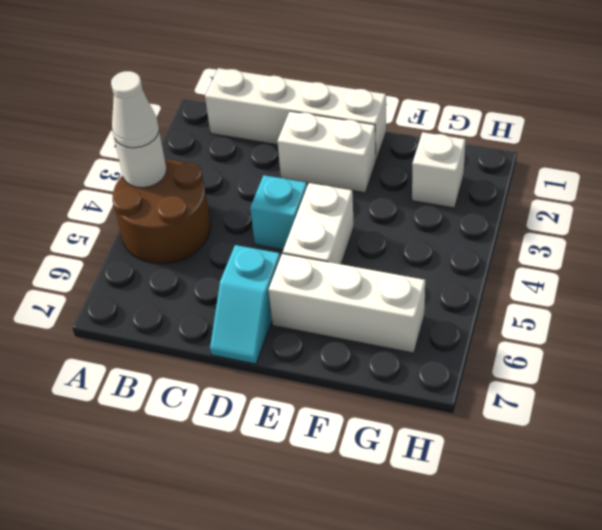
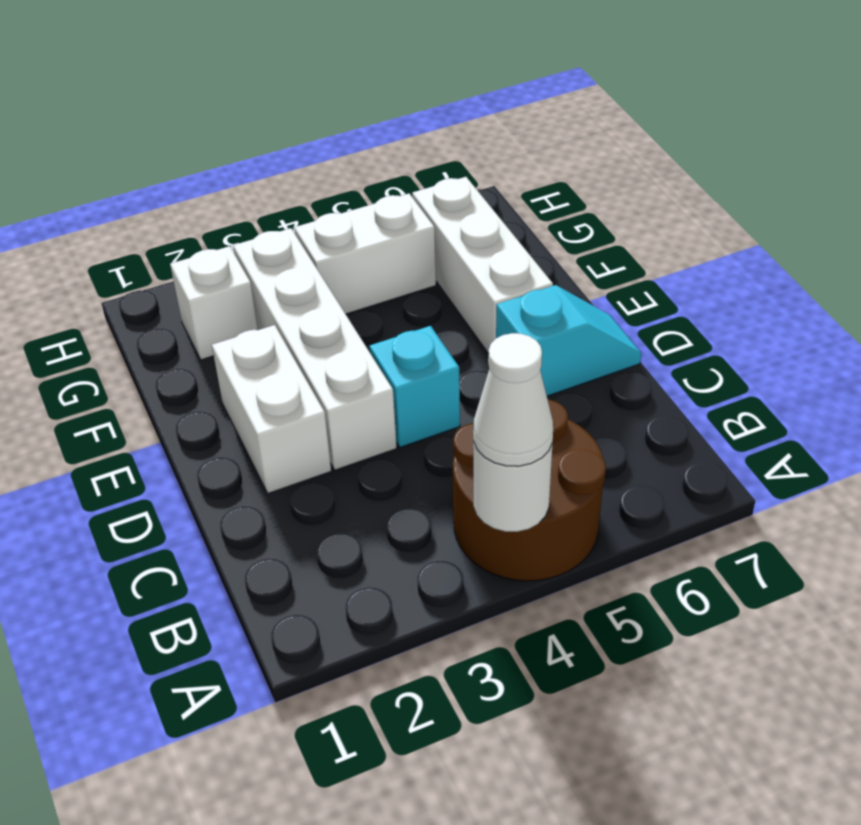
white brick B1:E1 level 1 -> white brick D3:G3 level 1
white brick E4:E5 level 1 -> white brick G4:G5 level 1

